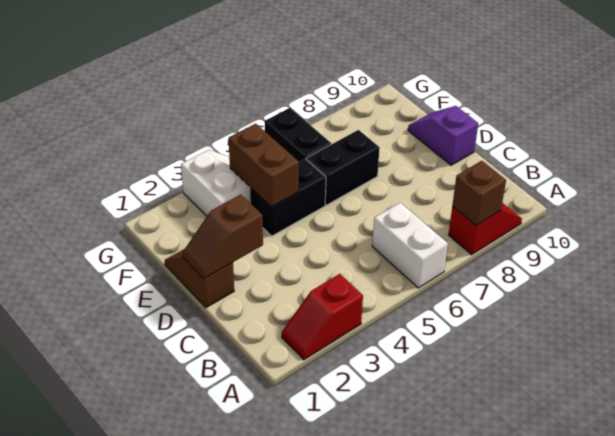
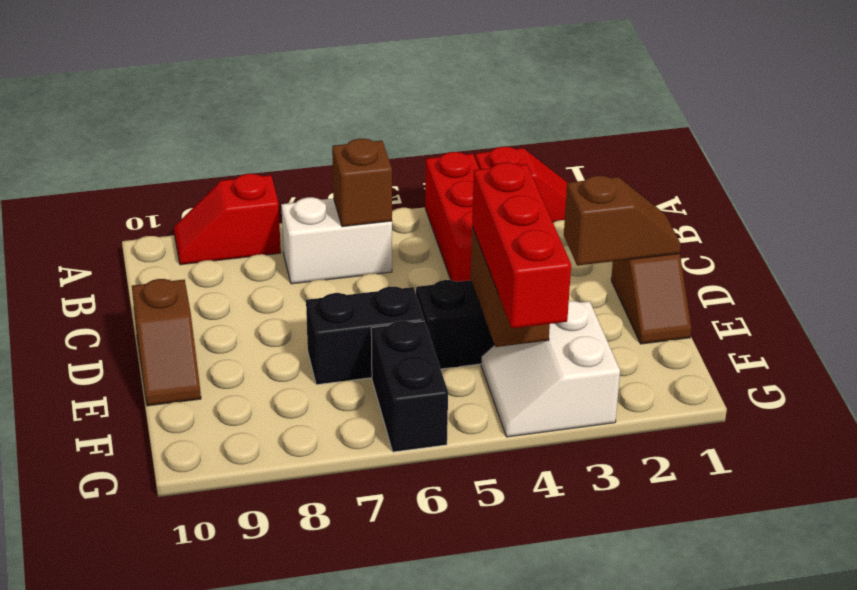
none -> red brick A4:C4 level 1
white brick A6:B6 level 1 -> white brick B6:B7 level 1
brown brick A8 level 2 -> brown brick B6 level 2
purple slope D10:E10 level 1 top D -> brown slope D10:E10 level 1 top D
none -> red brick E4:G4 level 3

